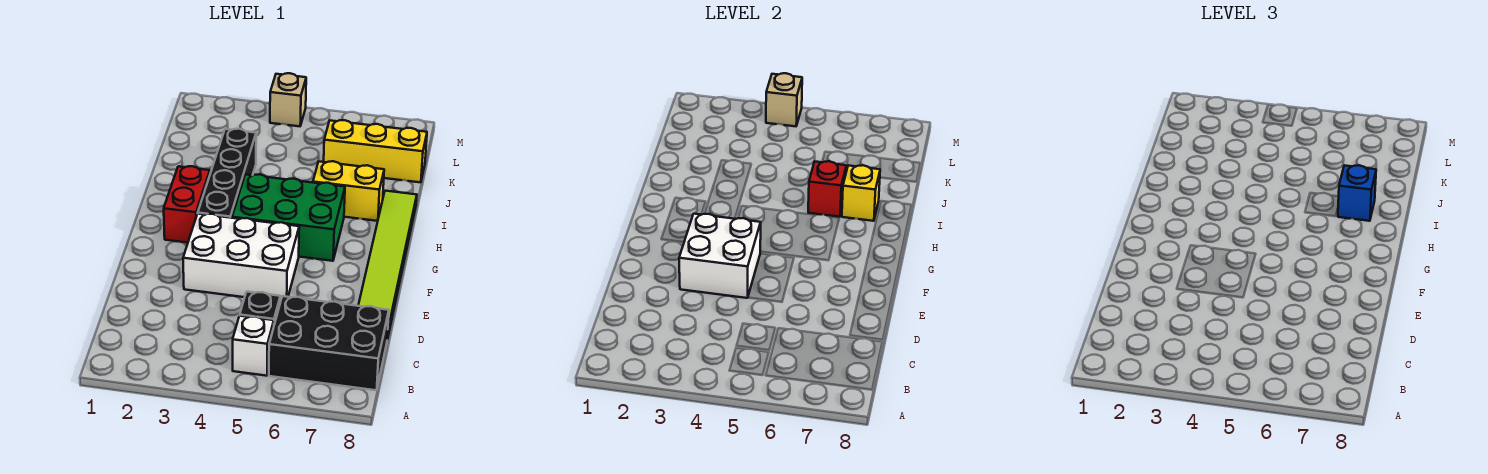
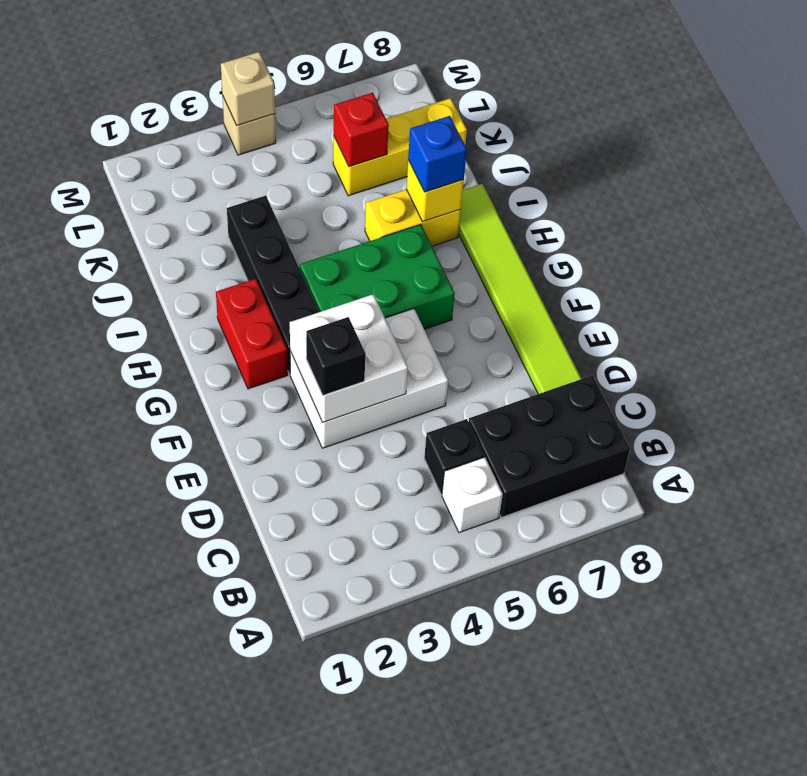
none -> black brick E3 level 3
red brick I6 level 2 -> red brick K6 level 2

